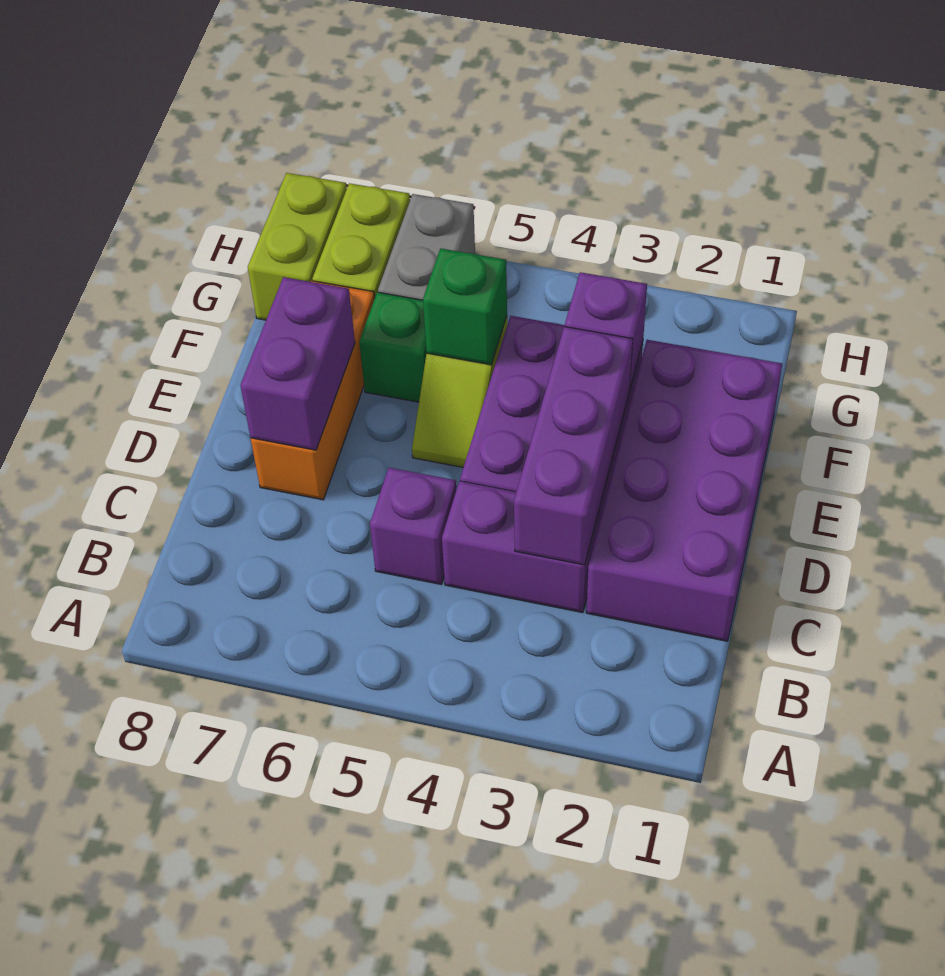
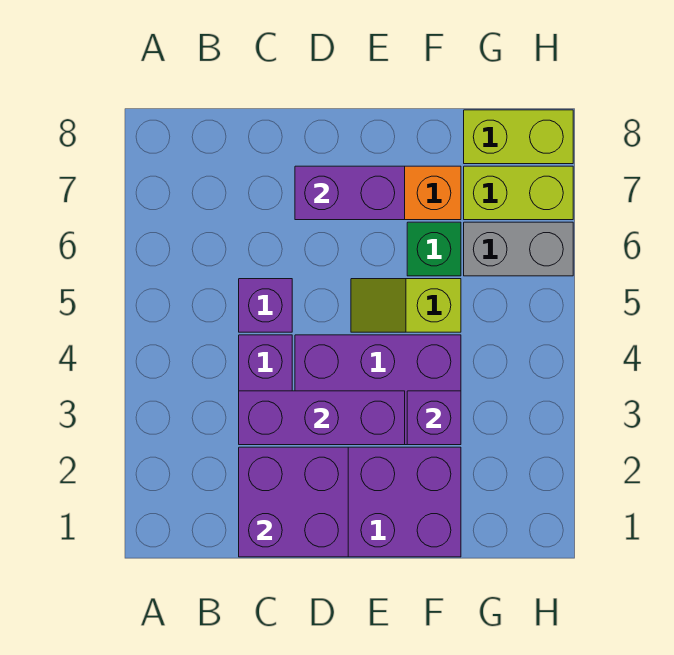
none -> purple brick C1:D2 level 2
green brick F5 level 2 -> none

